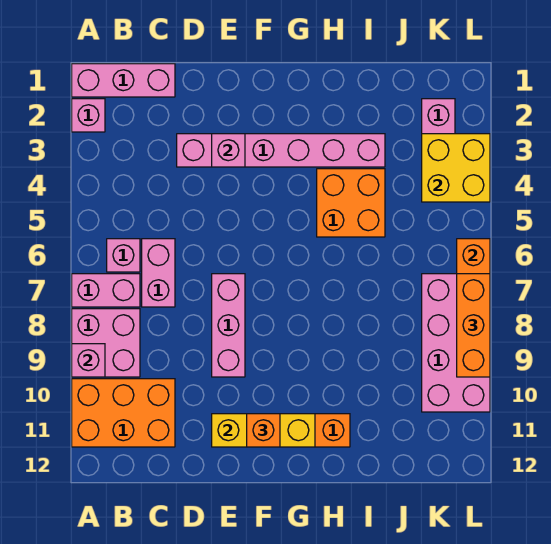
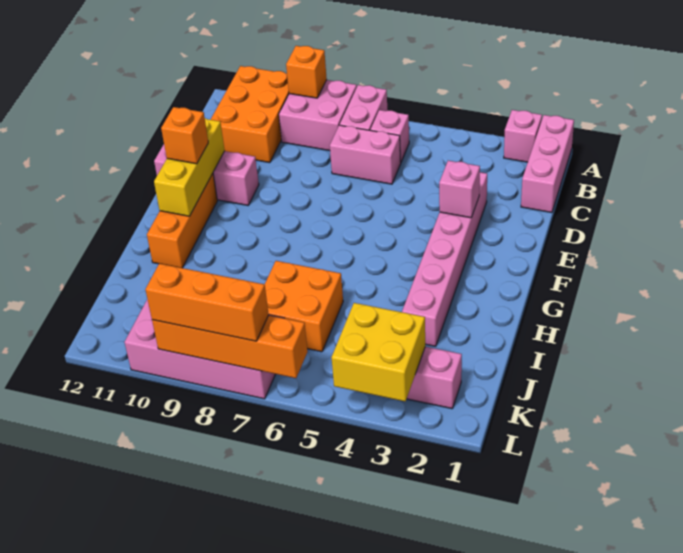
pink brick A9 level 2 -> orange brick A9 level 2
pink brick E7:E9 level 1 -> pink brick E10:E12 level 1
orange brick H4:I5 level 1 -> orange brick I6:J7 level 1

